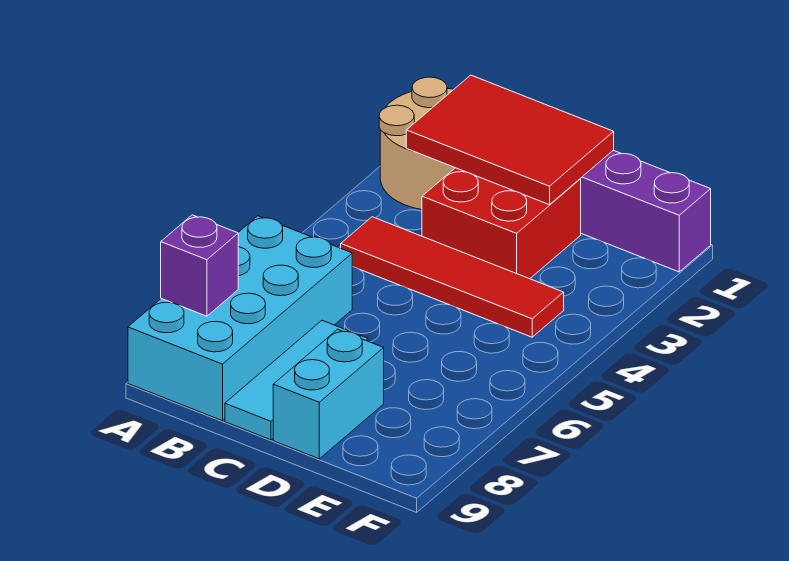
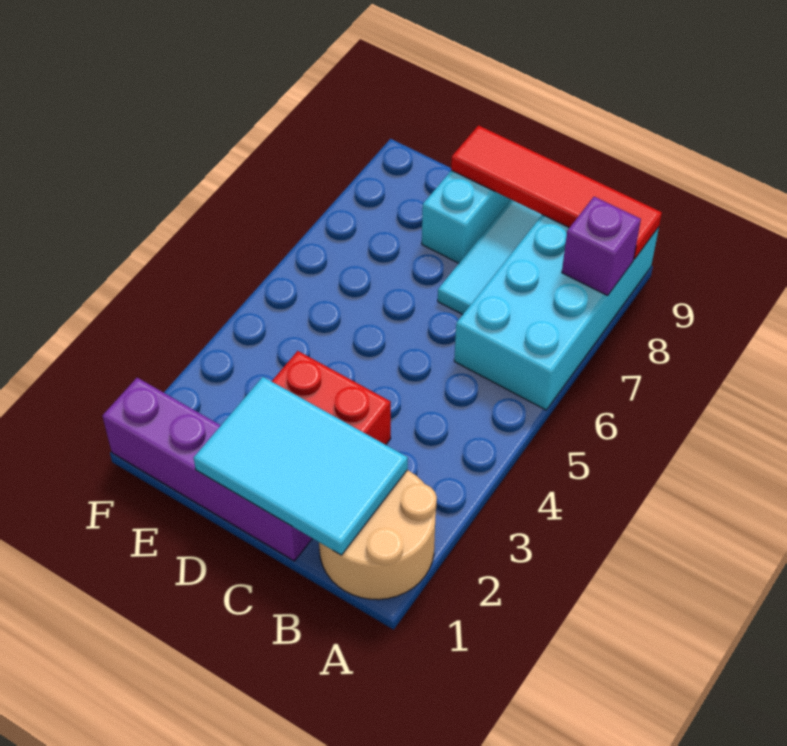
red tile B1:D2 level 2 -> cyan tile B1:D2 level 2
red tile B4:E4 level 1 -> red tile A9:D9 level 2

